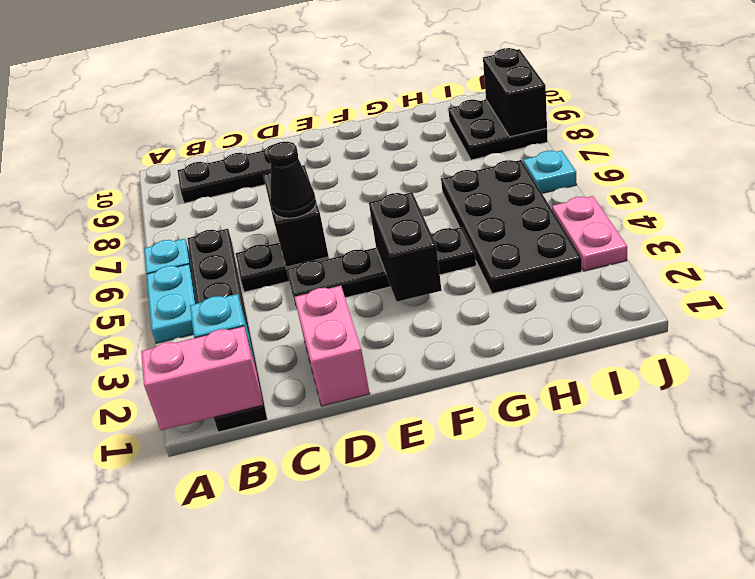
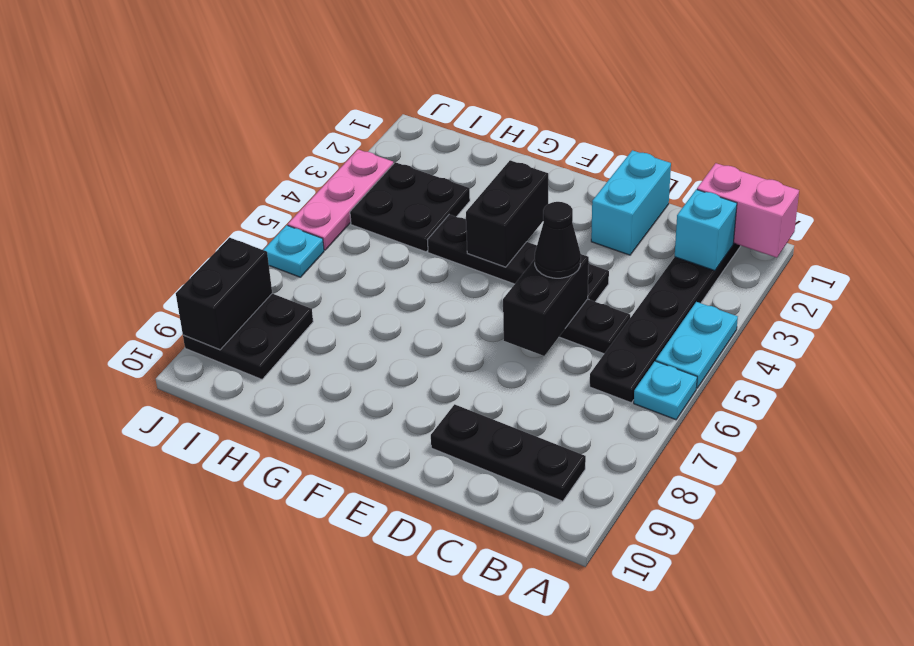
pink brick D1:D2 level 1 -> cyan brick D1:D2 level 1
black plate H3:I6 level 1 -> black plate H3:I4 level 1
pink plate J3:J4 level 1 -> pink plate J3:J5 level 1

